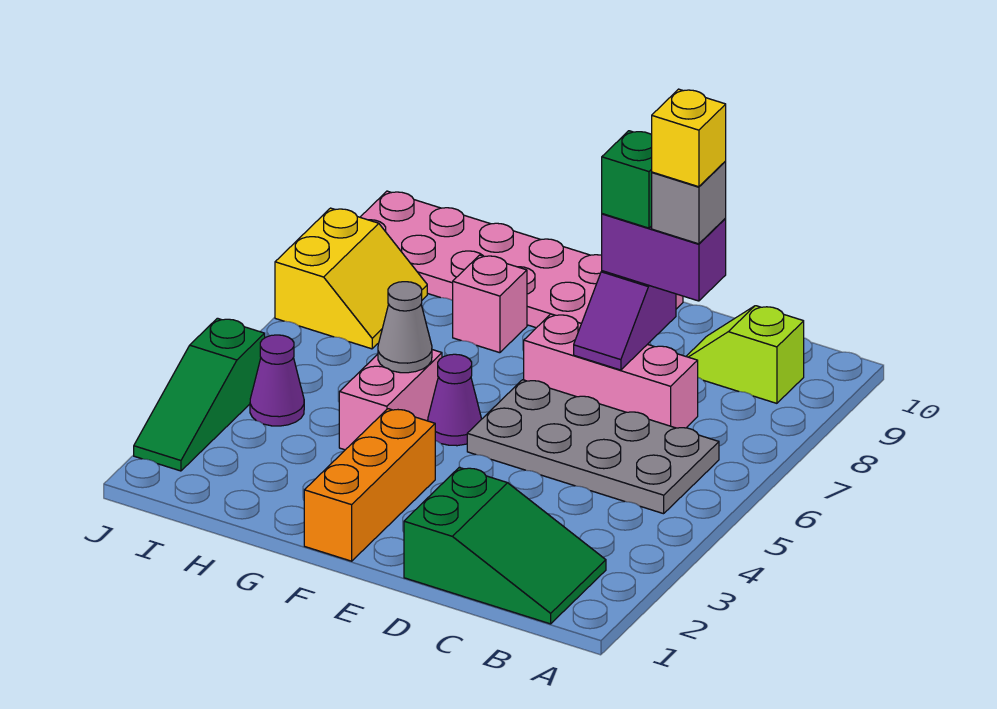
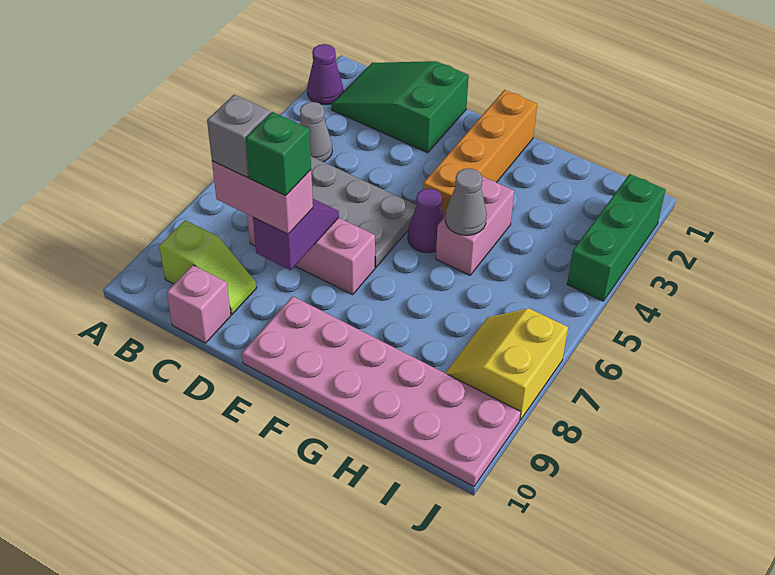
none -> grey cone B4 level 1
purple brick C8:D8 level 3 -> pink brick C8:D8 level 3
yellow brick C8 level 5 -> none
orange brick F1:F3 level 1 -> orange brick F1:F4 level 1
pink brick G8 level 1 -> pink brick C10 level 1
purple cone I4 level 1 -> purple cone A2 level 1
green slope J2:J4 level 1 top 4 -> green brick J2:J4 level 1

